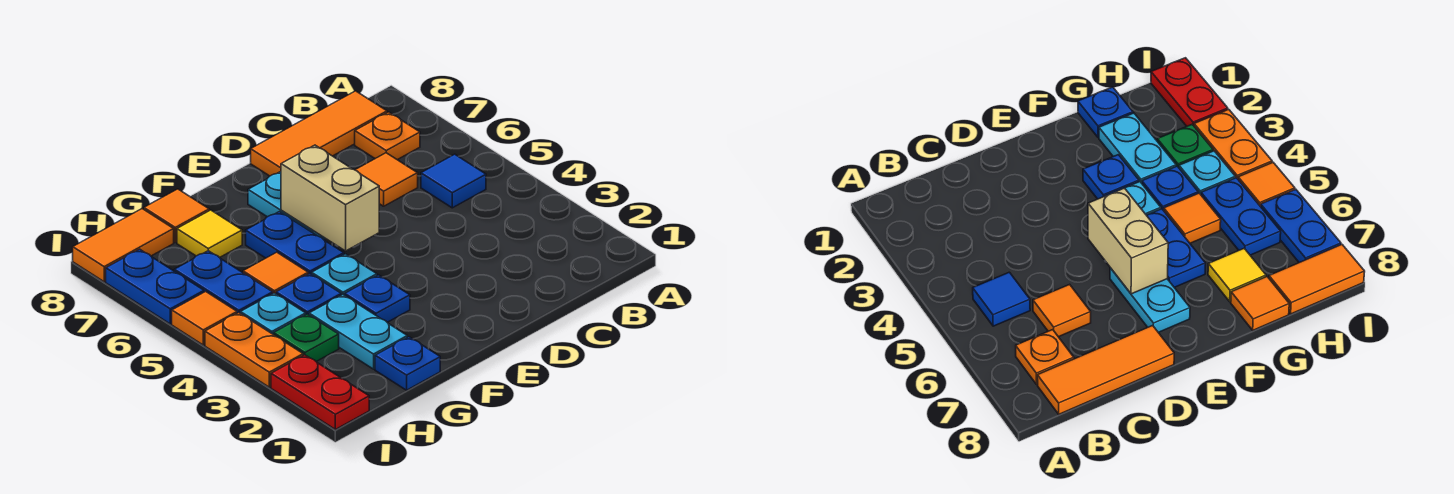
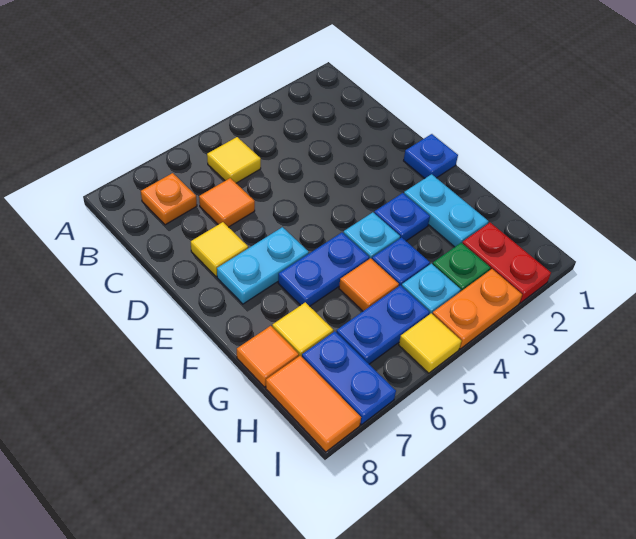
blue tile B5 level 1 -> yellow tile B5 level 1
orange tile B8:D8 level 1 -> none
none -> yellow tile D7 level 1
tan brick E5:E6 level 2 -> none
blue plate G1 level 1 -> blue plate E1 level 1
cyan plate G2:G3 level 1 -> cyan plate F2:G2 level 1
red plate I1:I2 level 1 -> red plate H2:I2 level 1
orange tile I5 level 1 -> yellow tile I5 level 1
blue plate I6:I7 level 1 -> blue plate H7:I7 level 1

